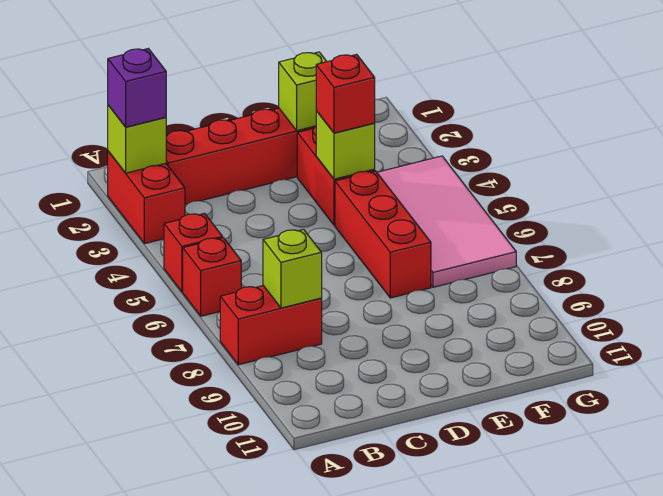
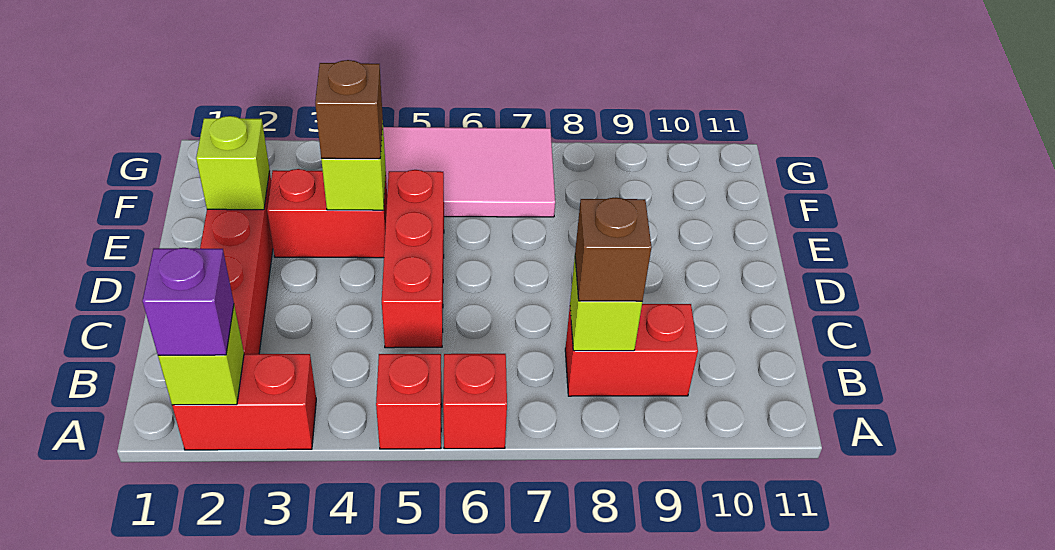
red brick A8:B8 level 1 -> red brick B8:B9 level 1
none -> brown brick B8 level 3
red brick E4 level 3 -> brown brick E4 level 3
red brick E5:E7 level 1 -> red brick C5:E5 level 1

